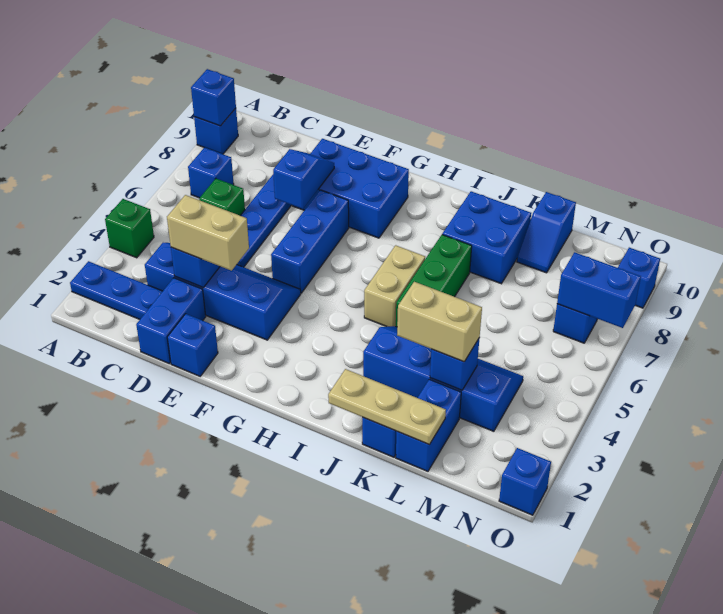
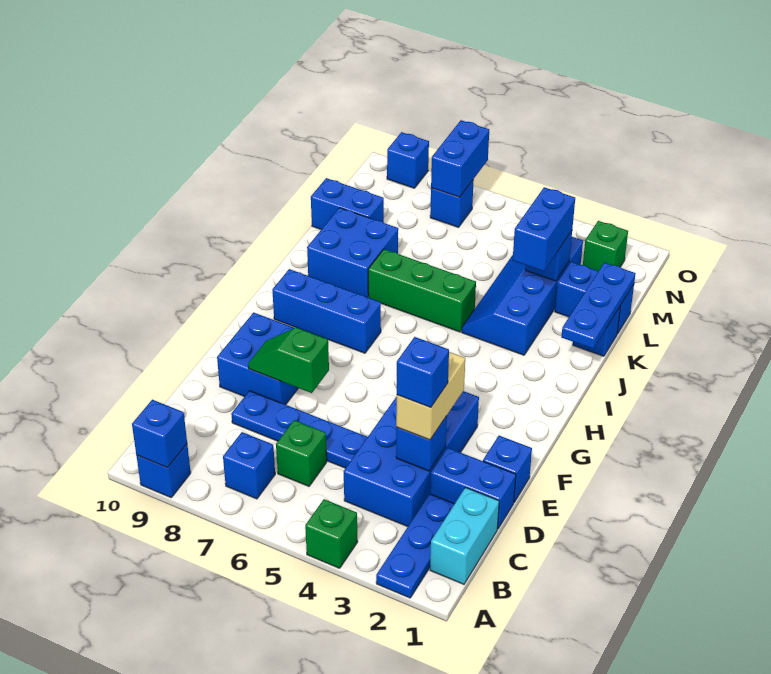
none -> cyan brick B1:C1 level 1
blue slope C3:F4 level 1 top 3 -> blue brick C3:F4 level 1
blue slope E7:E8 level 2 top 7 -> green slope E7:E8 level 2 top 7
blue brick E8:G9 level 1 -> blue brick E8:F9 level 1
blue brick F5:F7 level 1 -> blue brick H7:H9 level 1
tan brick I5:I6 level 1 -> none
tan plate J1:L1 level 2 -> blue plate J1:L1 level 2
tan brick K3:L3 level 3 -> blue brick K3:L3 level 3
blue slope L9:L10 level 1 top 10 -> blue brick L9:L10 level 1
none -> green brick N2 level 1
blue brick O1 level 1 -> blue brick D3 level 4

